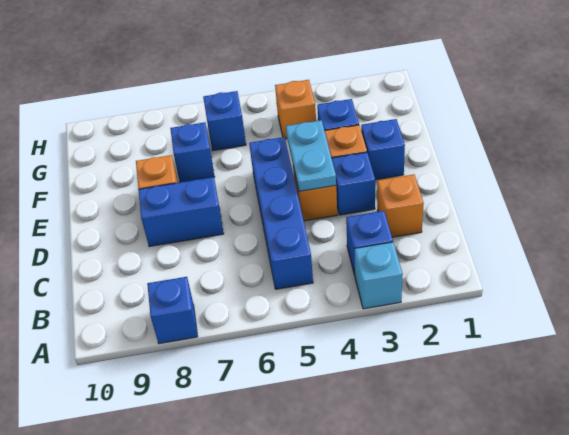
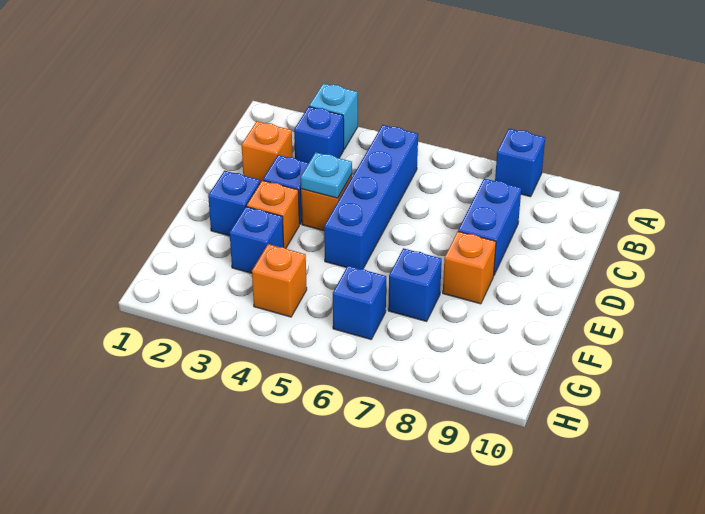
cyan plate D4:E4 level 2 -> cyan plate D4 level 2
blue brick D7:D8 level 1 -> blue brick C8:D8 level 1

